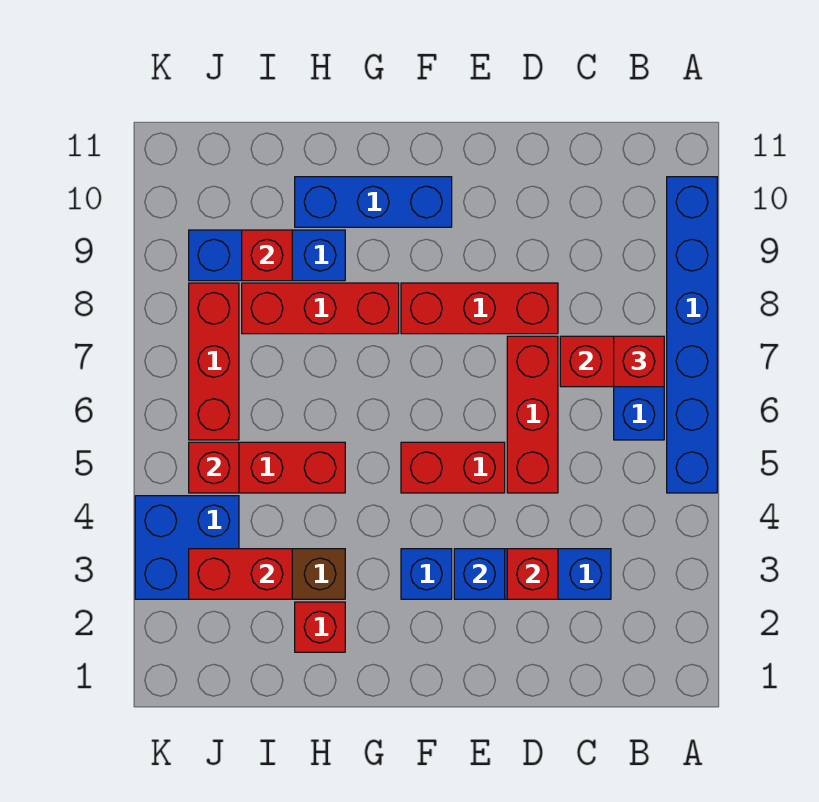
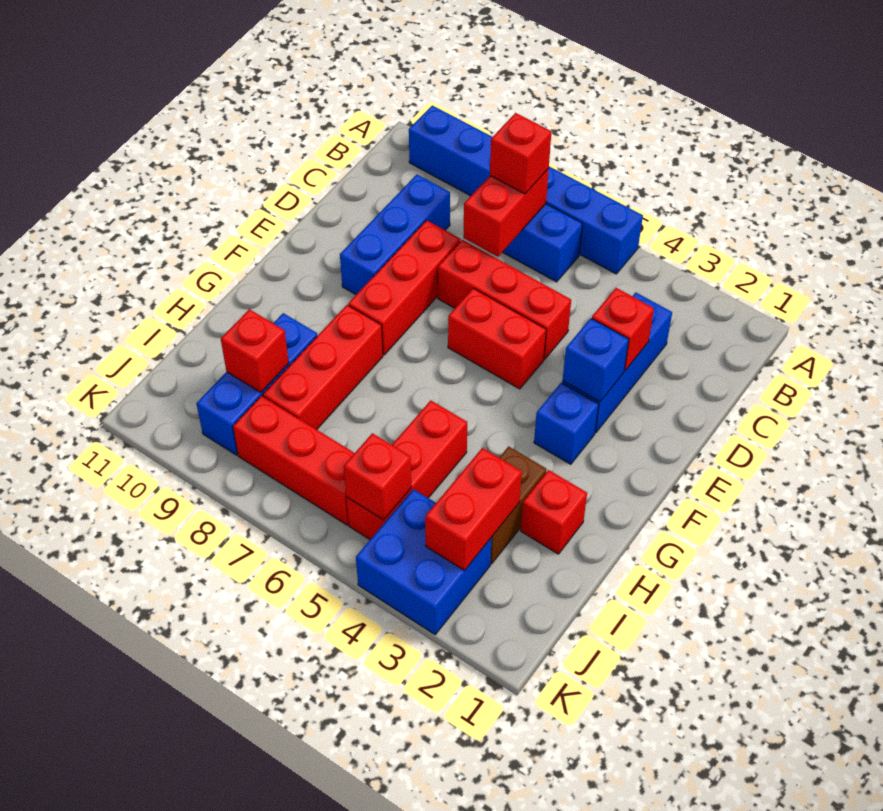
red brick E5:F5 level 1 -> red brick E5:E6 level 1
blue brick F10:H10 level 1 -> blue brick C9:E9 level 1

